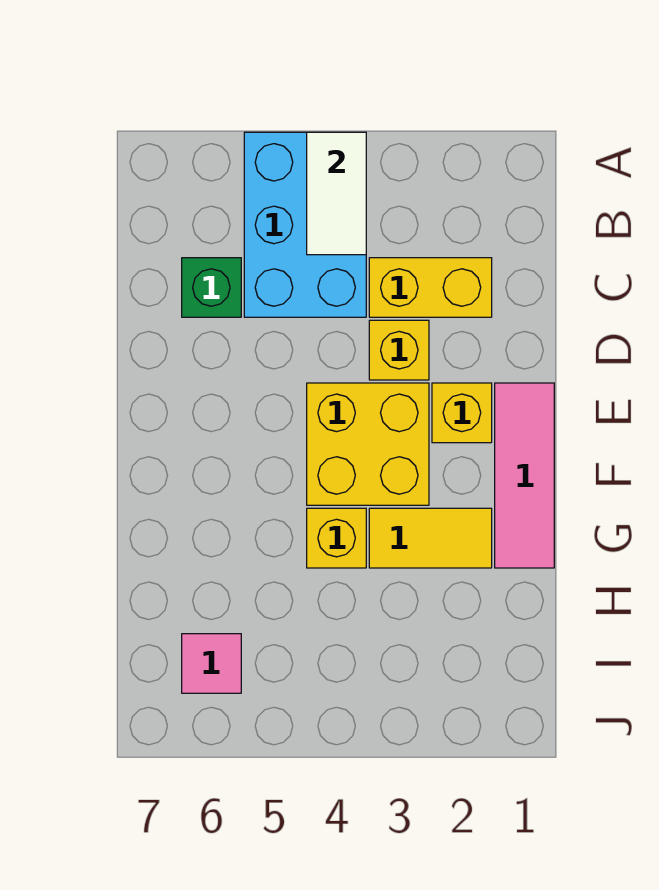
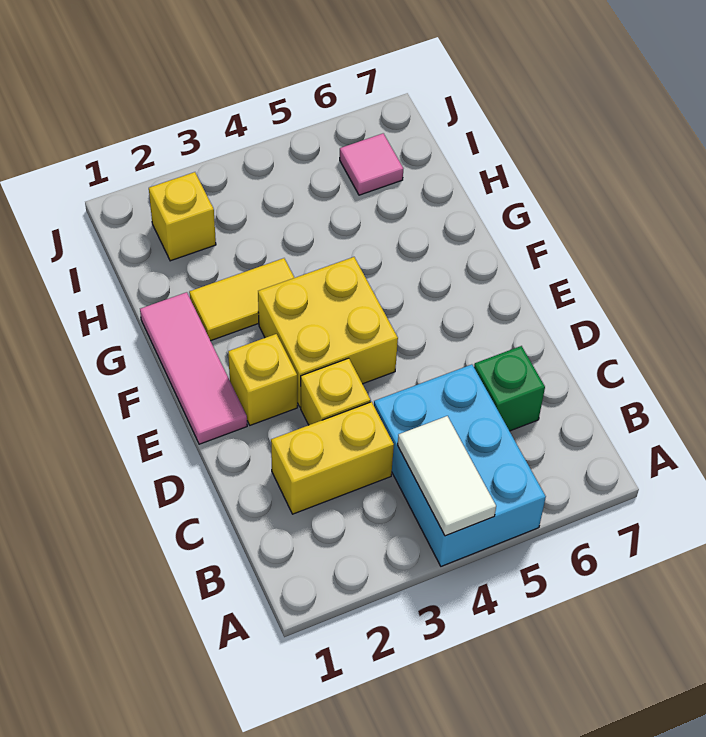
yellow brick G4 level 1 -> yellow brick I2 level 1

